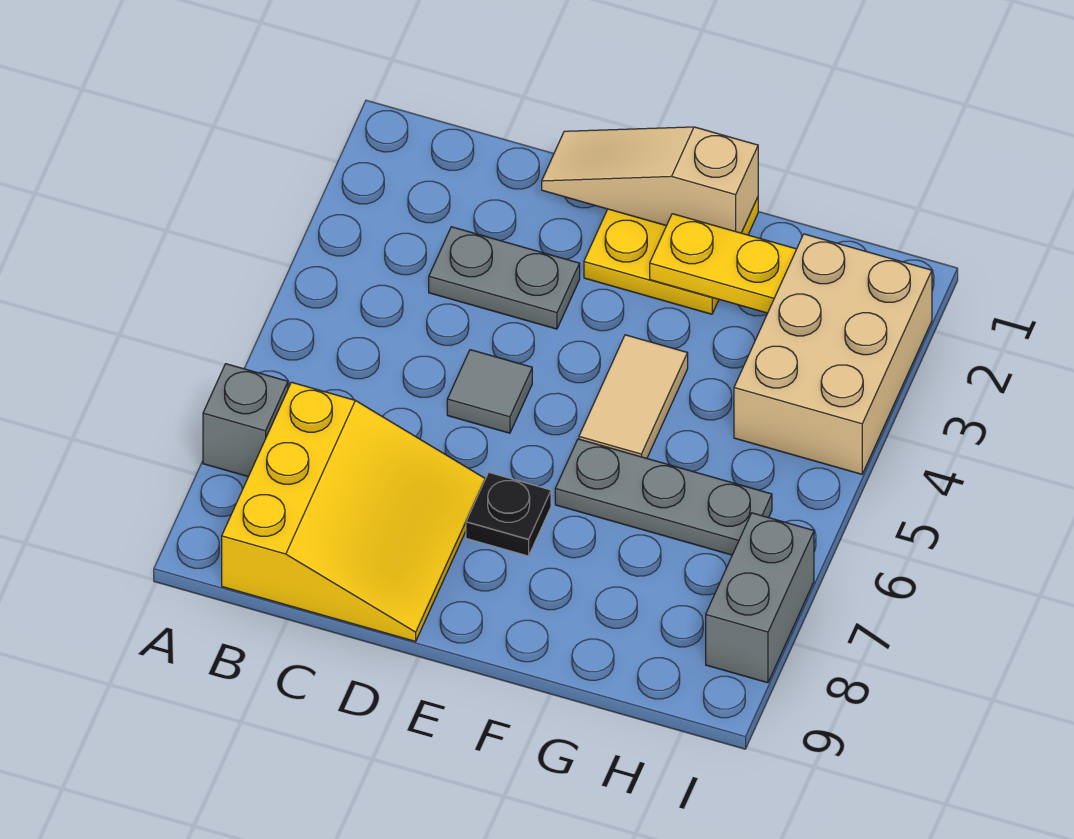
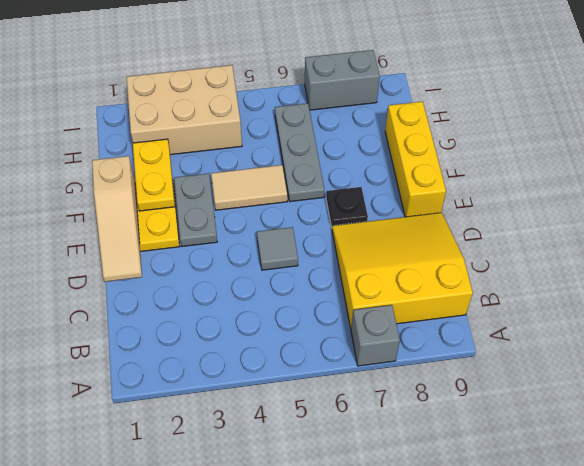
grey plate C3:D3 level 1 -> grey plate E3:F3 level 1
none -> yellow brick E9:G9 level 1

